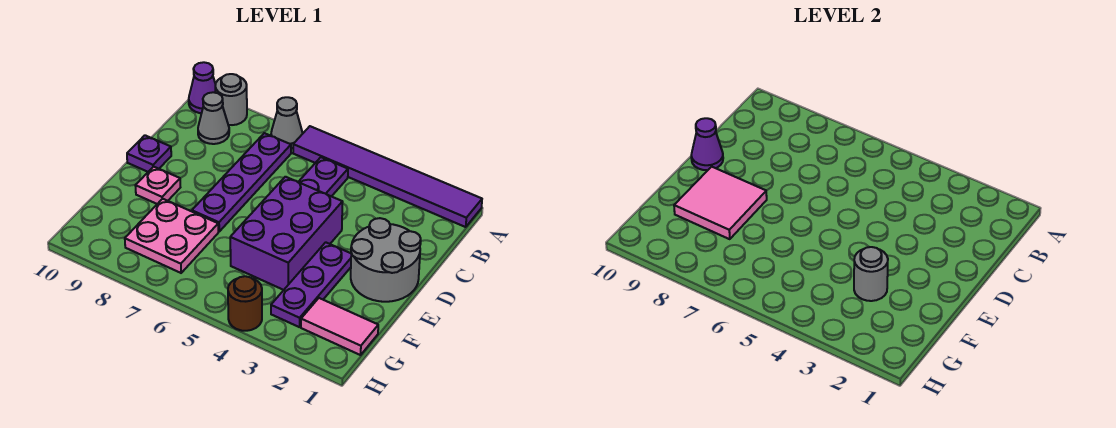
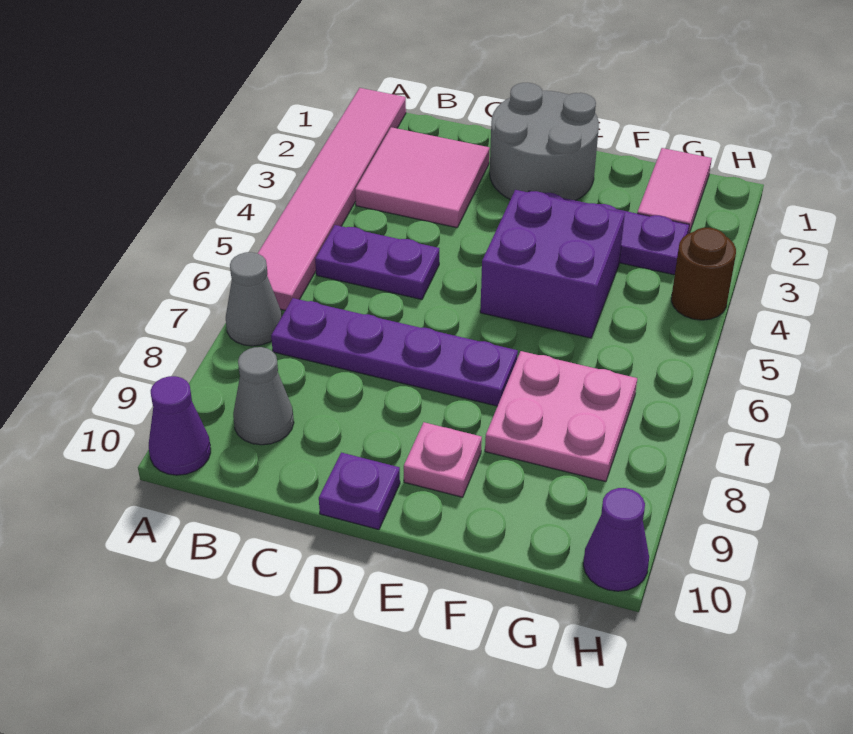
purple tile A1:A6 level 1 -> pink tile A1:A6 level 1
grey round brick A9 level 1 -> none
purple brick D4:F5 level 1 -> purple brick E4:F5 level 1
purple cone D10 level 2 -> purple cone H10 level 1
pink tile E8:F9 level 2 -> pink tile B2:C3 level 1
grey round brick F3 level 2 -> none

